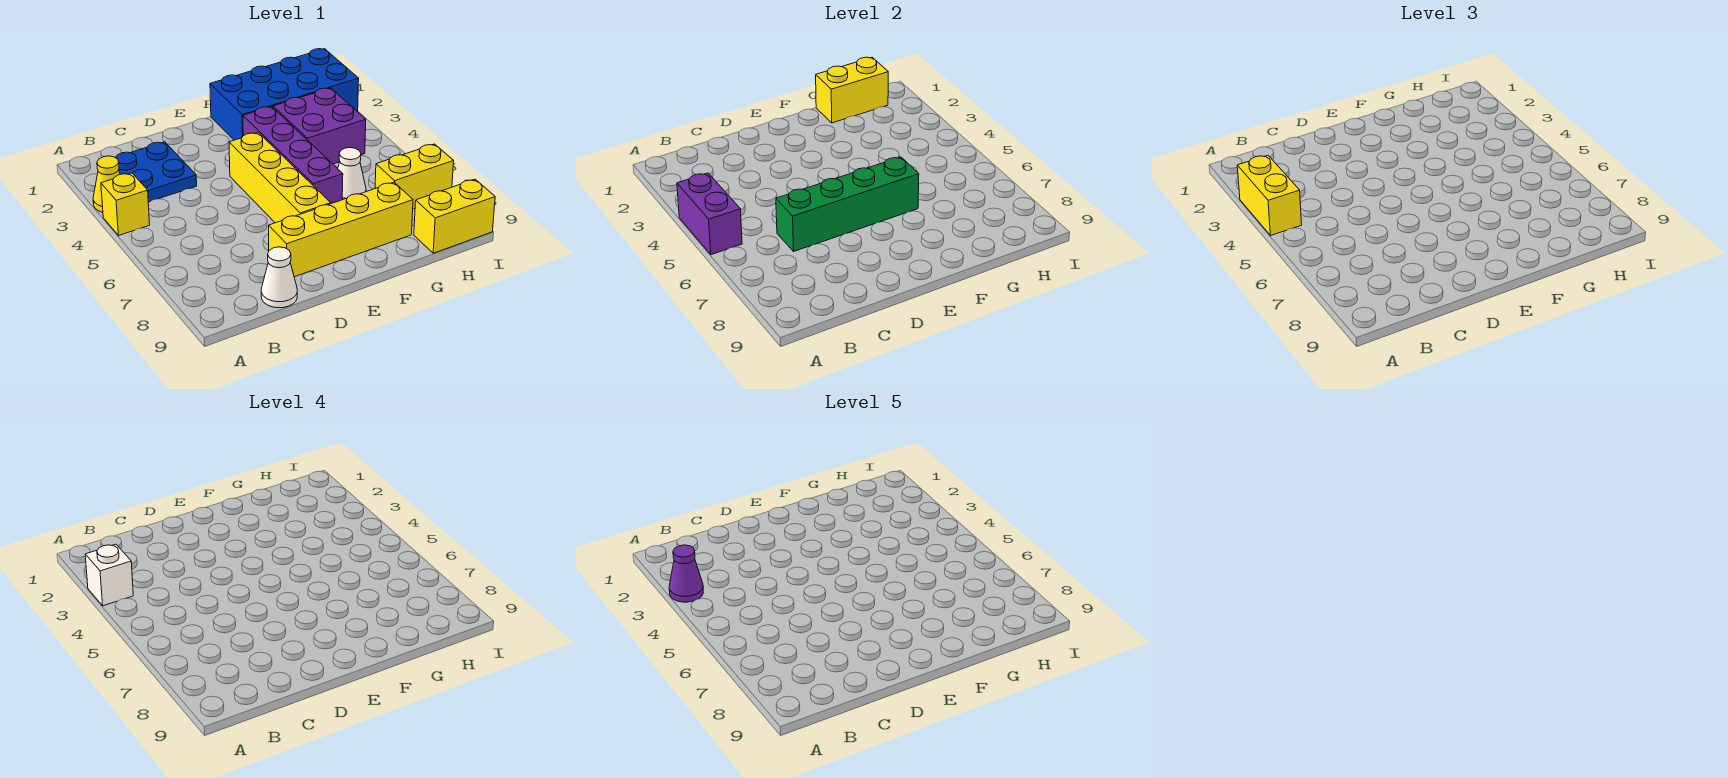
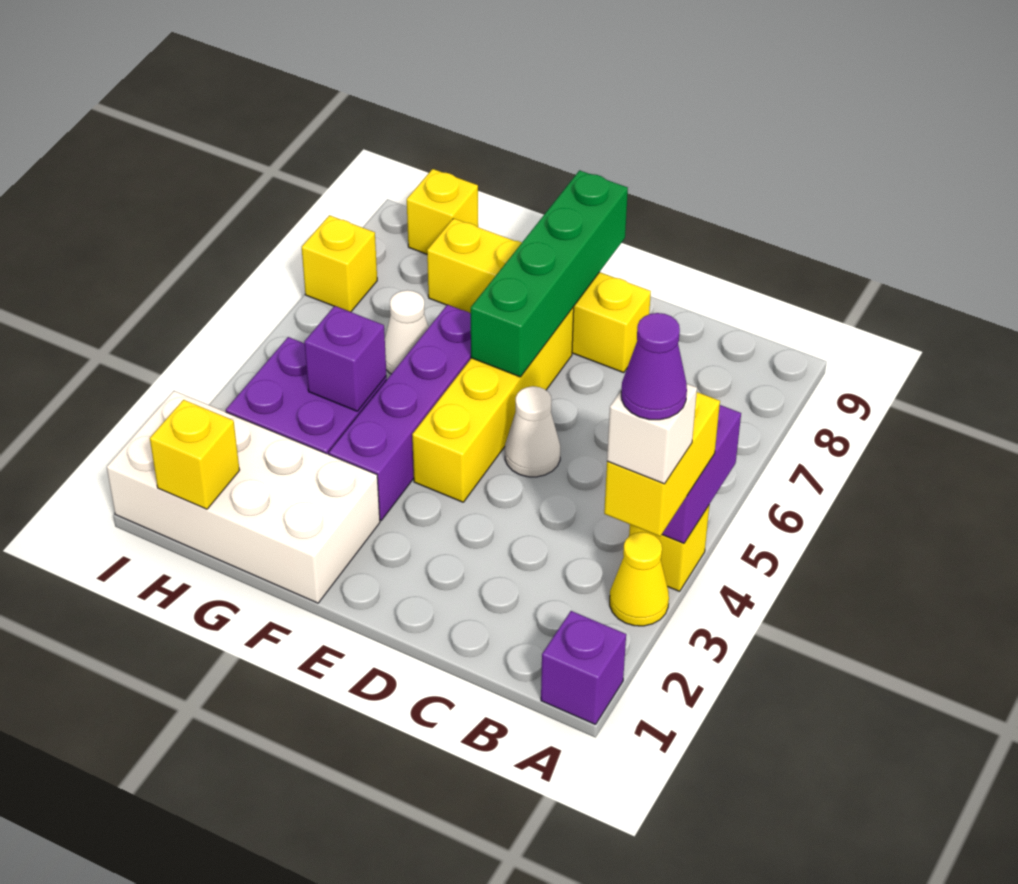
none -> purple brick A1 level 1
blue plate B2:C3 level 1 -> none
green brick C6:F6 level 2 -> green brick E6:E9 level 2
white cone C9 level 1 -> white cone D5 level 1
blue brick F1:I2 level 1 -> white brick F1:I2 level 1
yellow brick G1:H1 level 2 -> yellow brick H1 level 2
none -> purple brick G4 level 2
yellow brick H7:I7 level 1 -> yellow brick I7 level 1
yellow brick H9:I9 level 1 -> yellow brick H9 level 1

